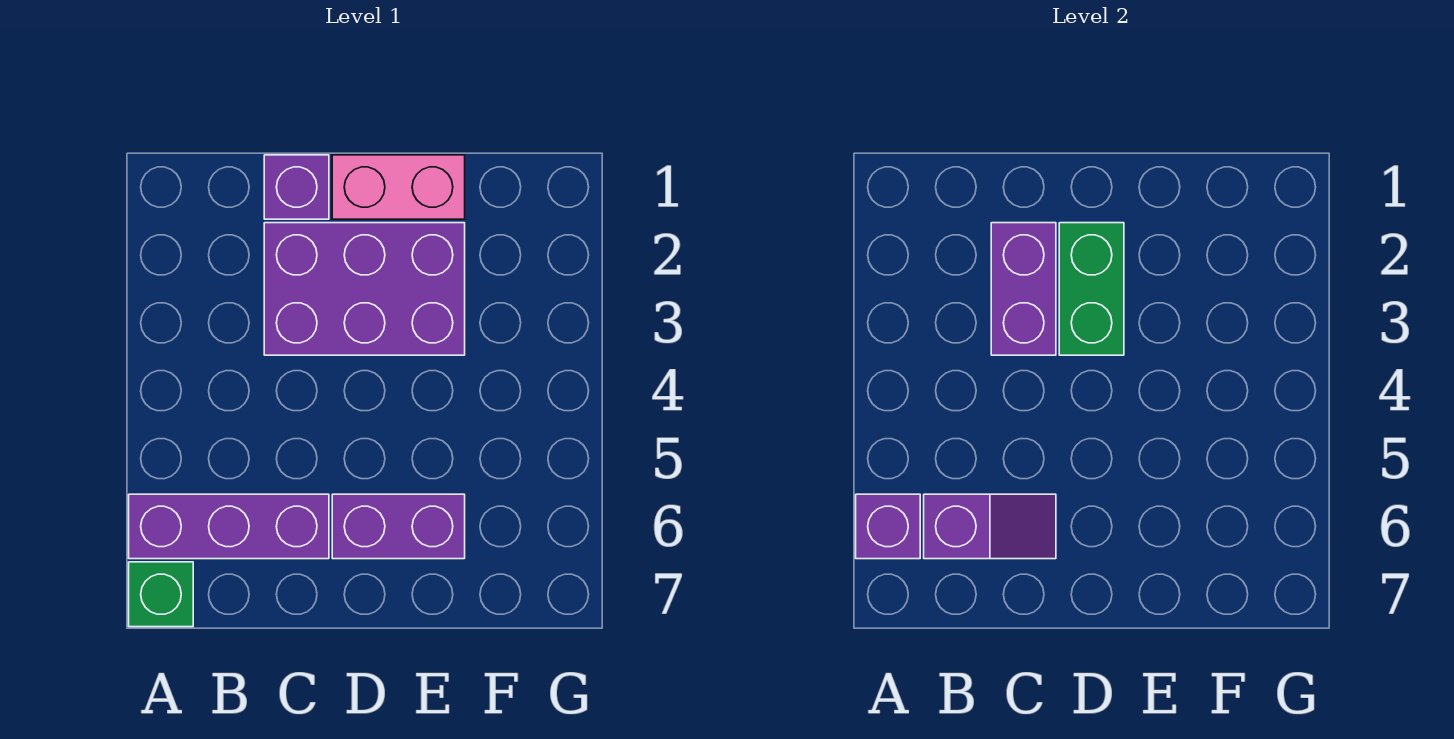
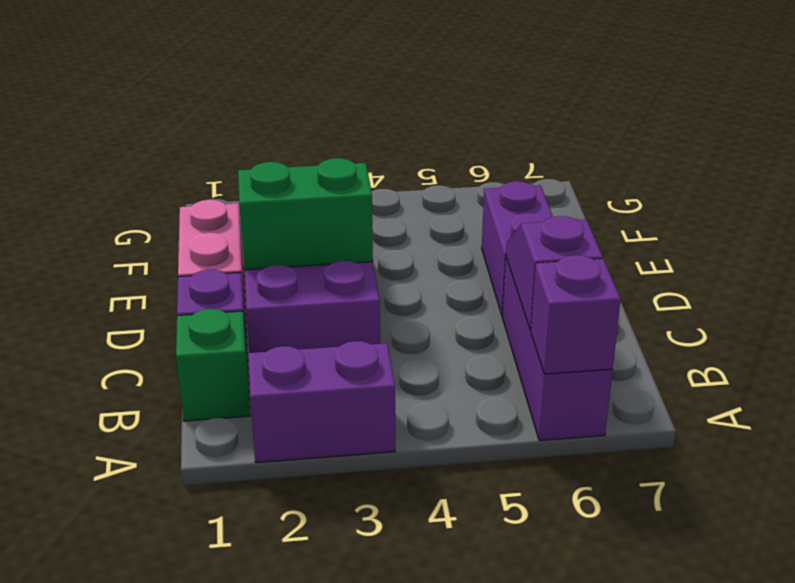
green brick A7 level 1 -> green brick B1 level 1
purple brick C2:C3 level 2 -> purple brick A2:A3 level 1

